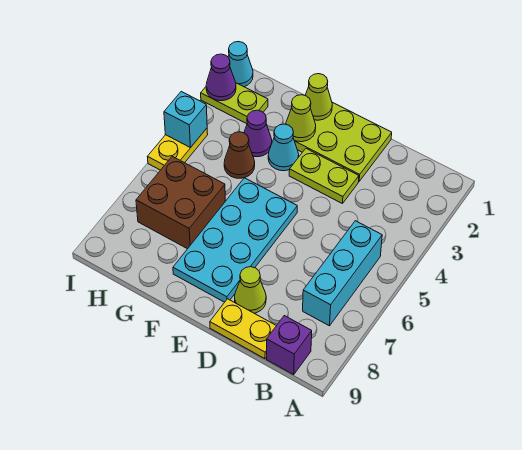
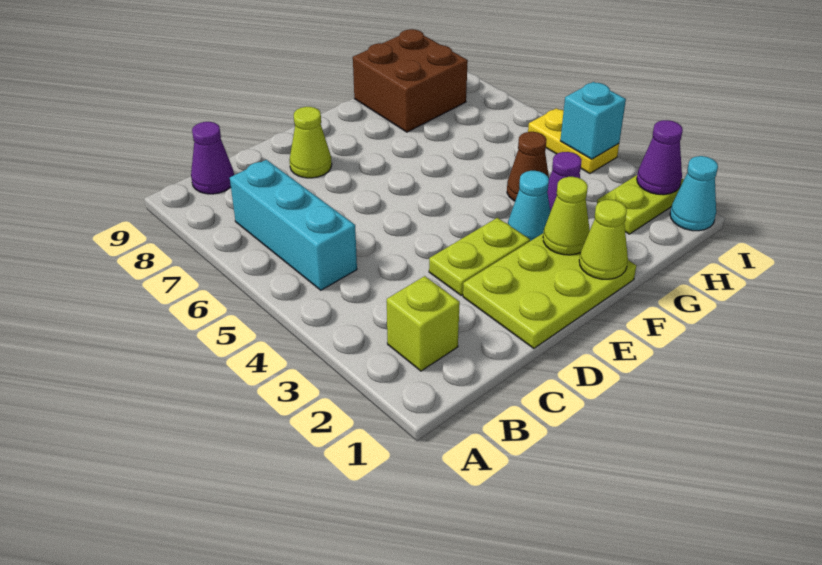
none -> lime brick B2 level 1
purple brick B9 level 1 -> purple cone B9 level 1
yellow plate C9:D9 level 1 -> none
cyan plate E5:F8 level 1 -> none
brown brick G6:H7 level 1 -> brown brick G8:H9 level 1

